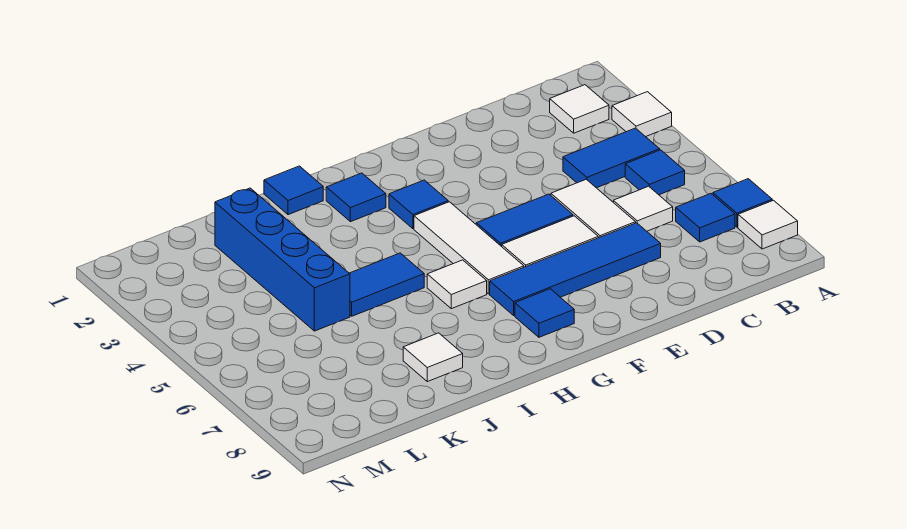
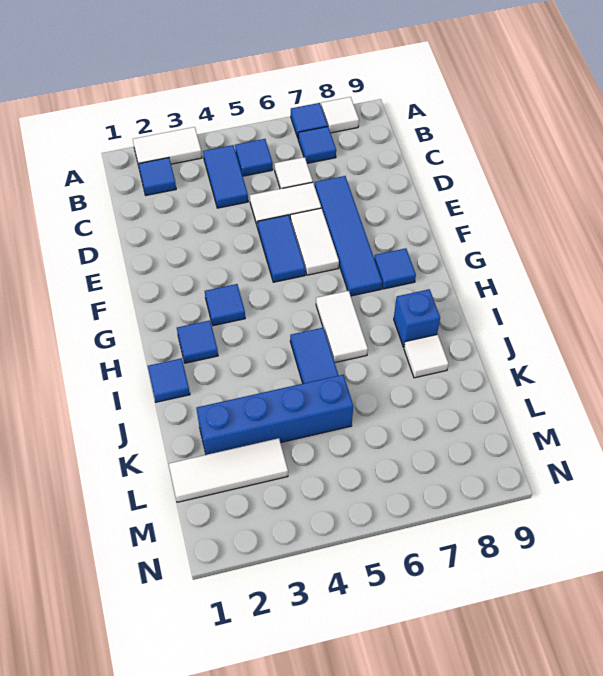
white tile A3 level 1 -> white tile A2:A3 level 1
white tile B2 level 1 -> blue tile B2 level 1
white tile G4:G6 level 1 -> white tile L1:L3 level 1
white tile H6 level 1 -> white tile H6:I6 level 1
none -> blue brick I8 level 1

